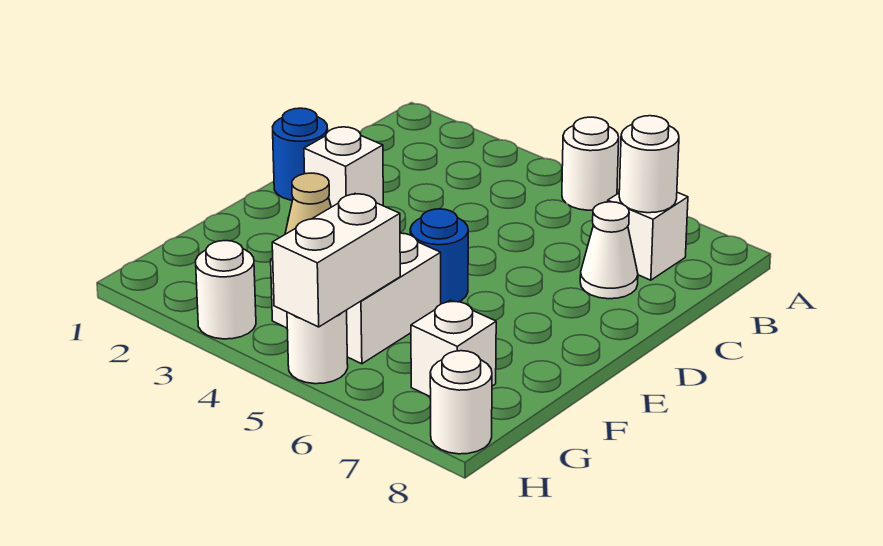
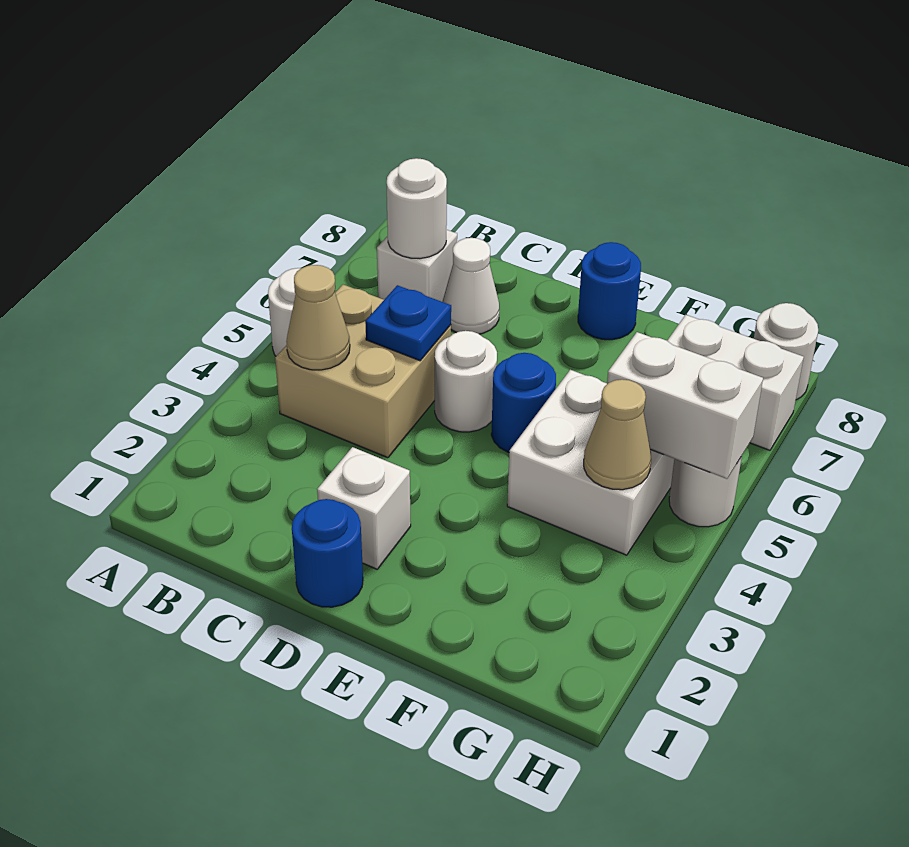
none -> tan brick B4:C5 level 1
none -> tan cone B4 level 2
none -> blue plate C5 level 2
none -> blue round brick E8 level 1
white brick G7 level 1 -> white brick G7:H7 level 1
white round brick H3 level 1 -> white round brick D5 level 1

